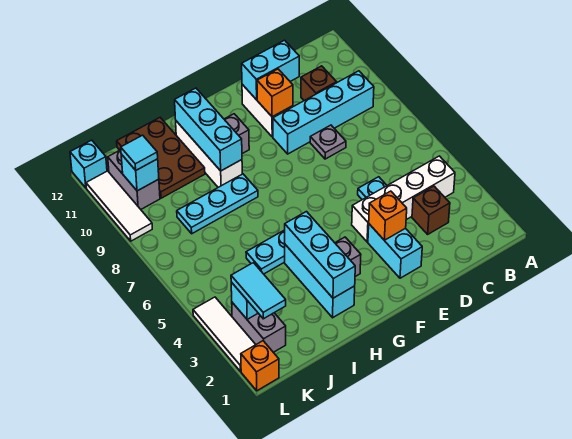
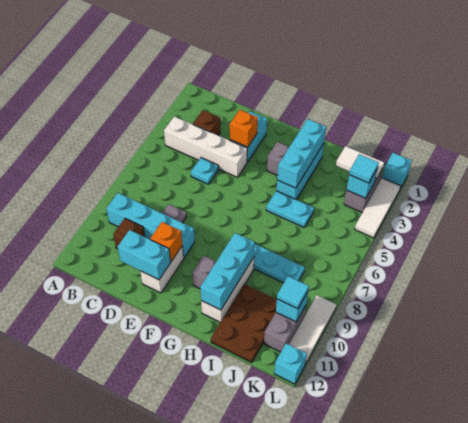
none -> white tile J2:K2 level 2
cyan tile K2:K3 level 3 -> cyan tile K3 level 3
orange brick L1 level 1 -> cyan brick L1 level 1

